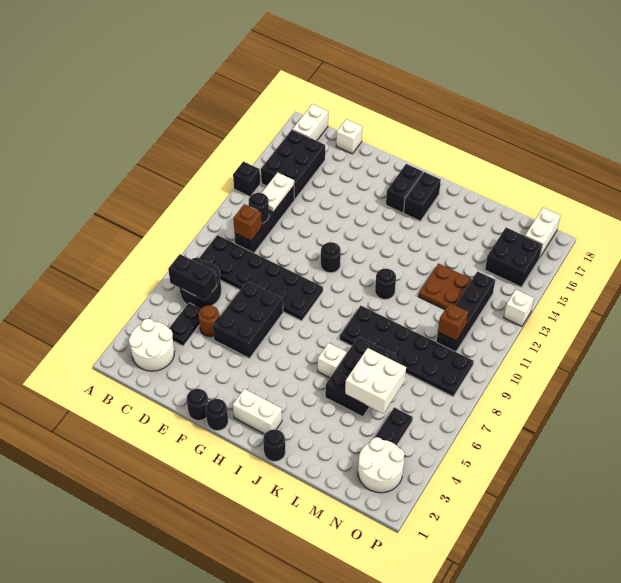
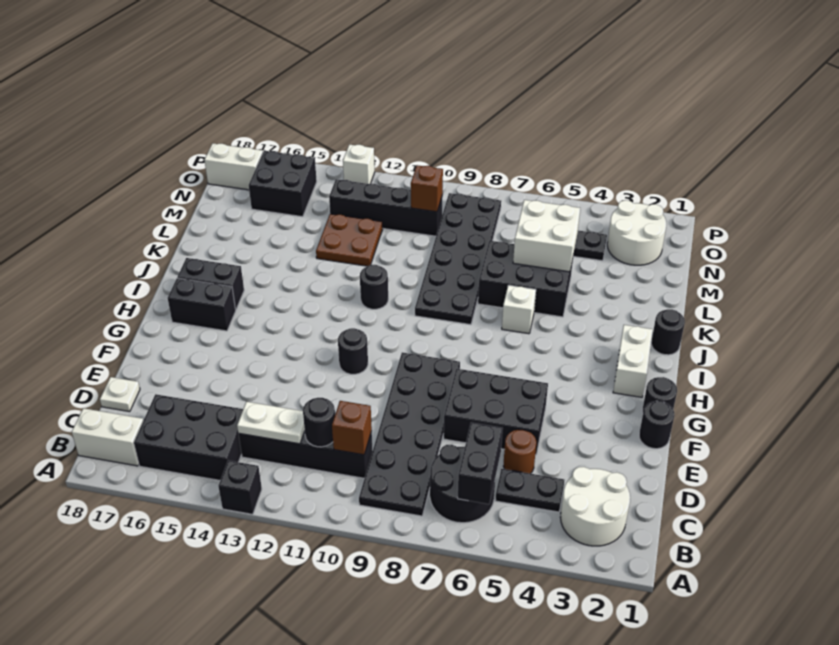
white brick D18 level 1 -> white plate D18 level 1

